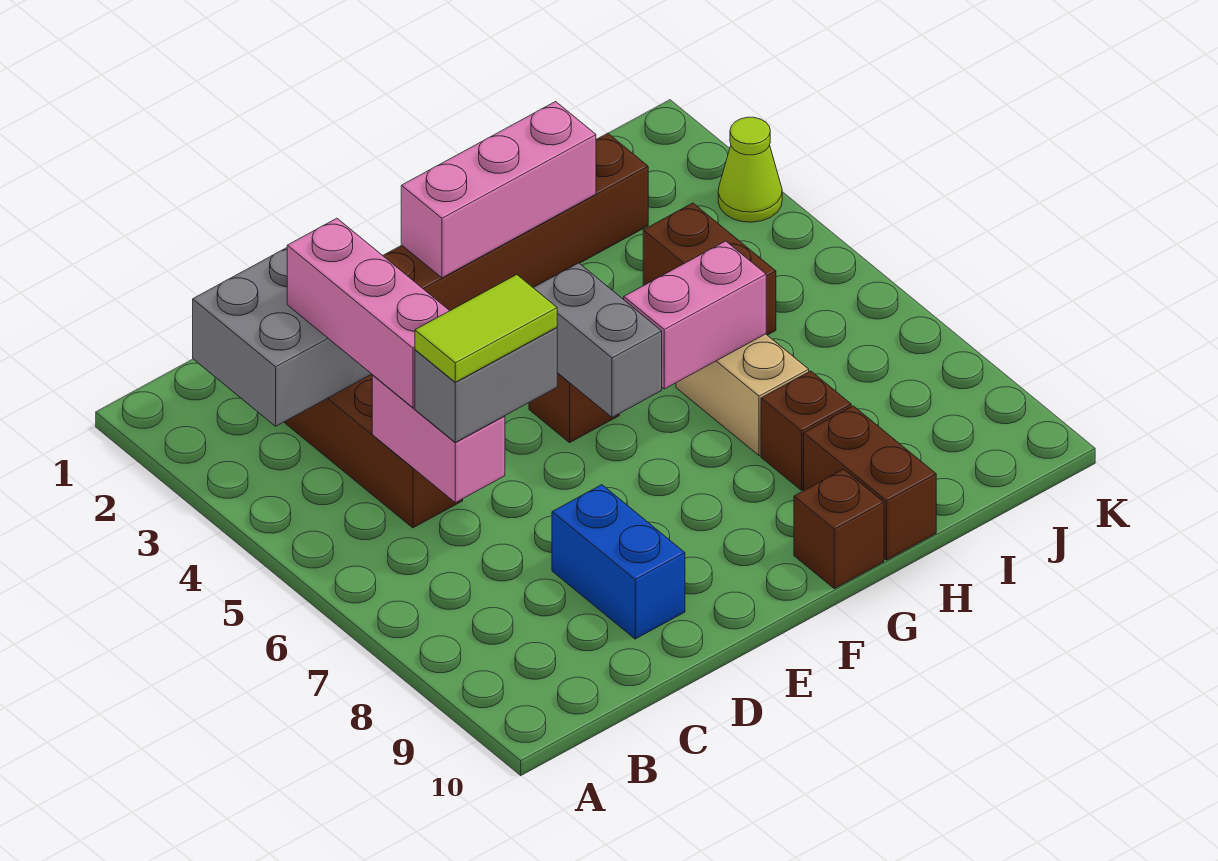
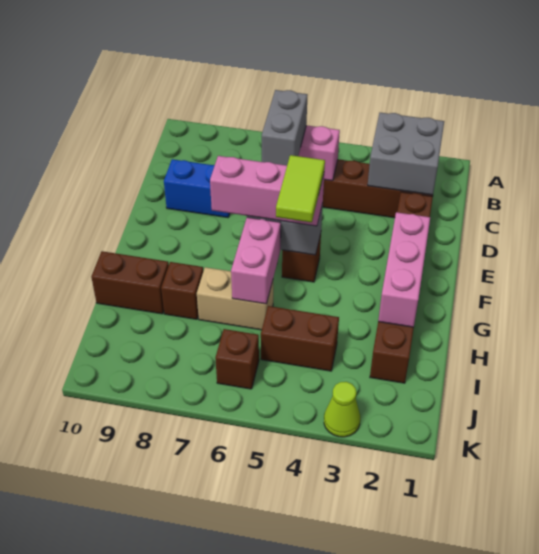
pink brick C3:C5 level 3 -> pink brick F5:F7 level 3
lime tile C6:D6 level 4 -> lime tile F5:G5 level 4
brown brick G10 level 1 -> brown brick J6 level 1

